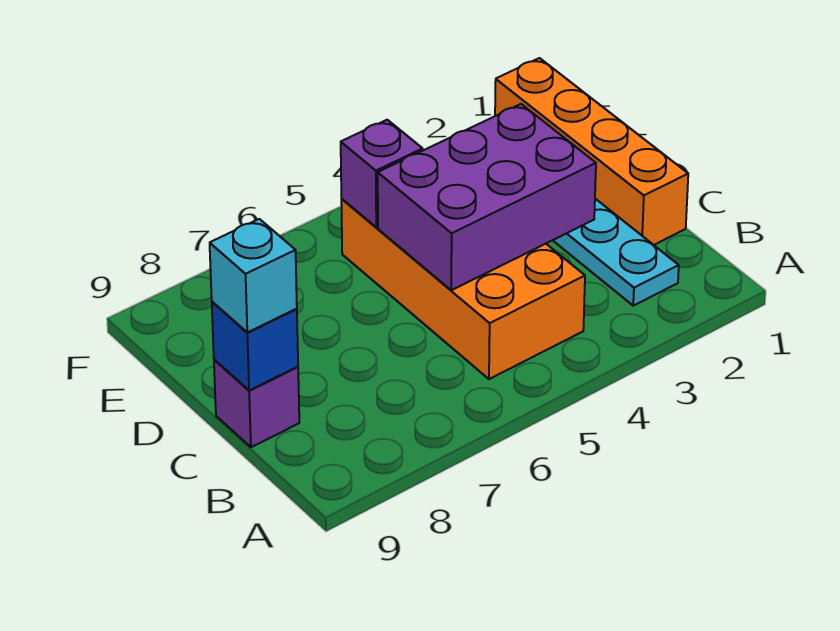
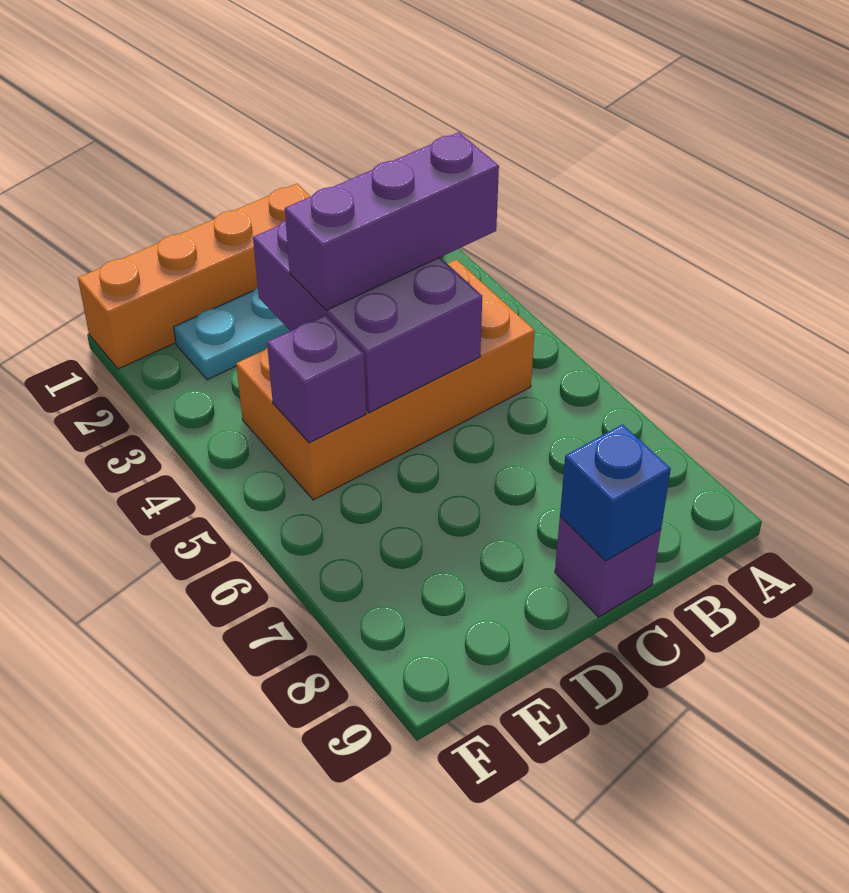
none -> purple brick B4:D4 level 3
cyan brick C9 level 3 -> none

